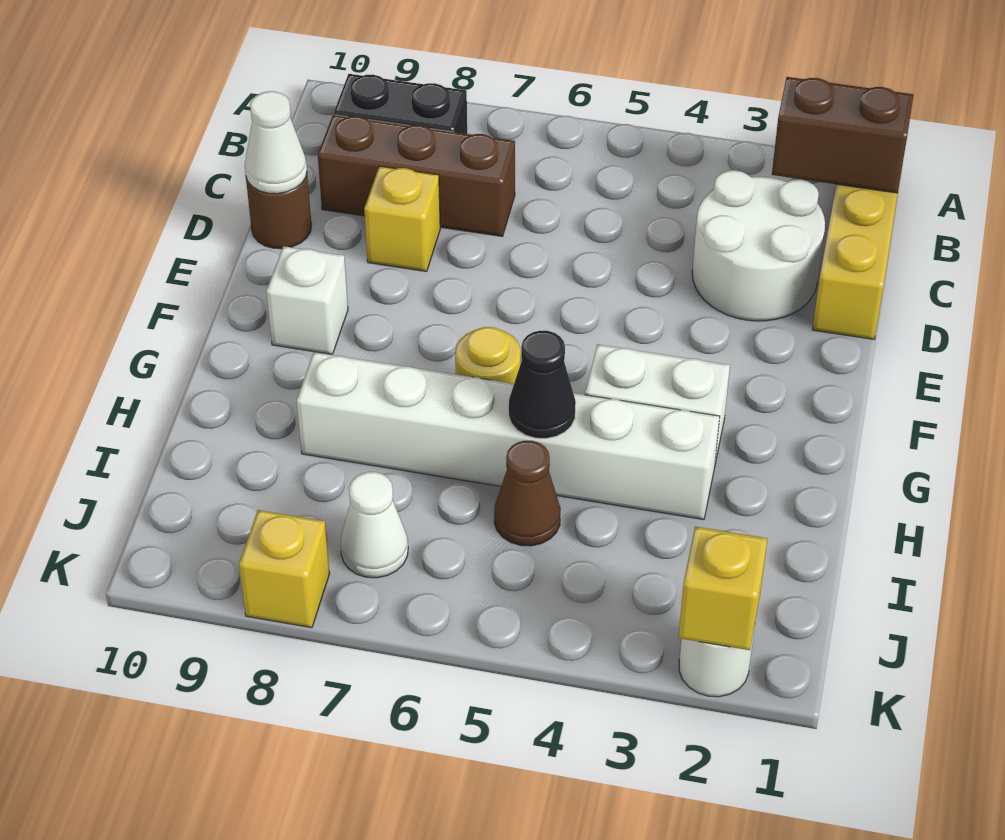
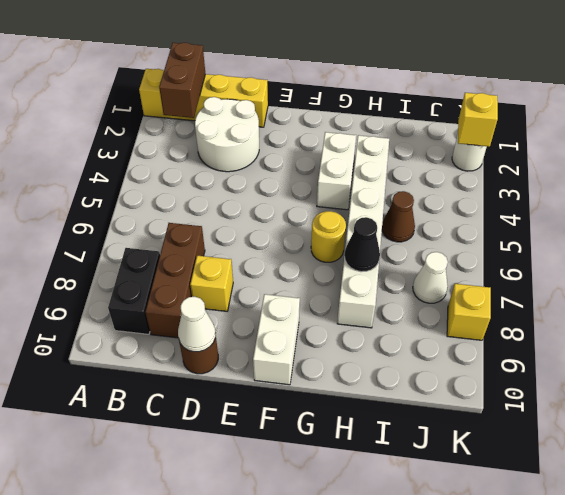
white brick F9 level 1 -> white brick F9:F10 level 1
black cone H5 level 2 -> black cone H7 level 2

